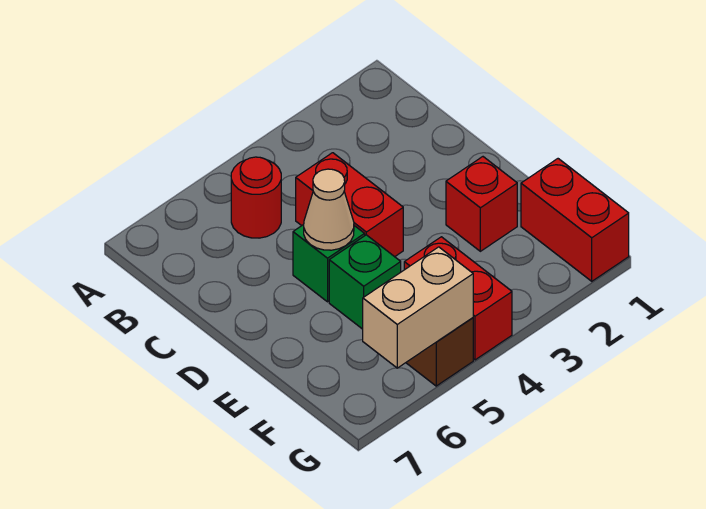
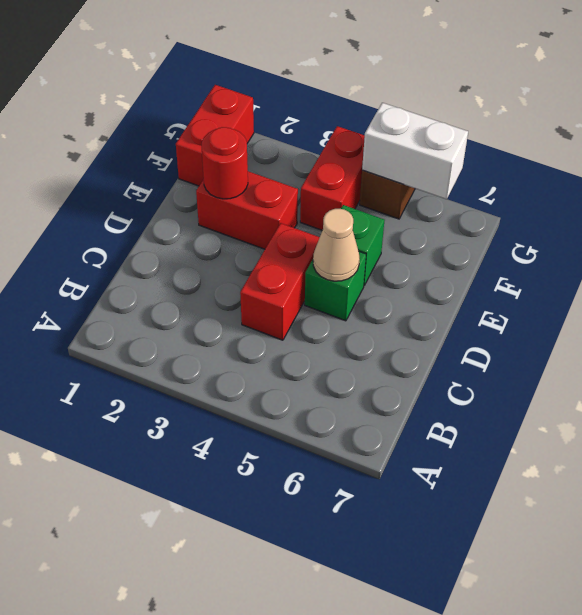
red round brick B5 level 1 -> red round brick E2 level 2
red brick E2 level 1 -> red brick E2:E3 level 1
tan brick G5:G6 level 2 -> white brick G5:G6 level 2

